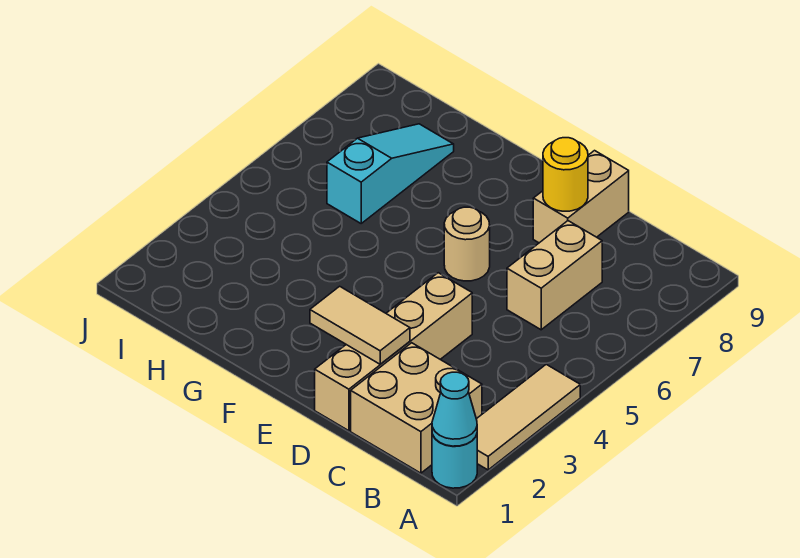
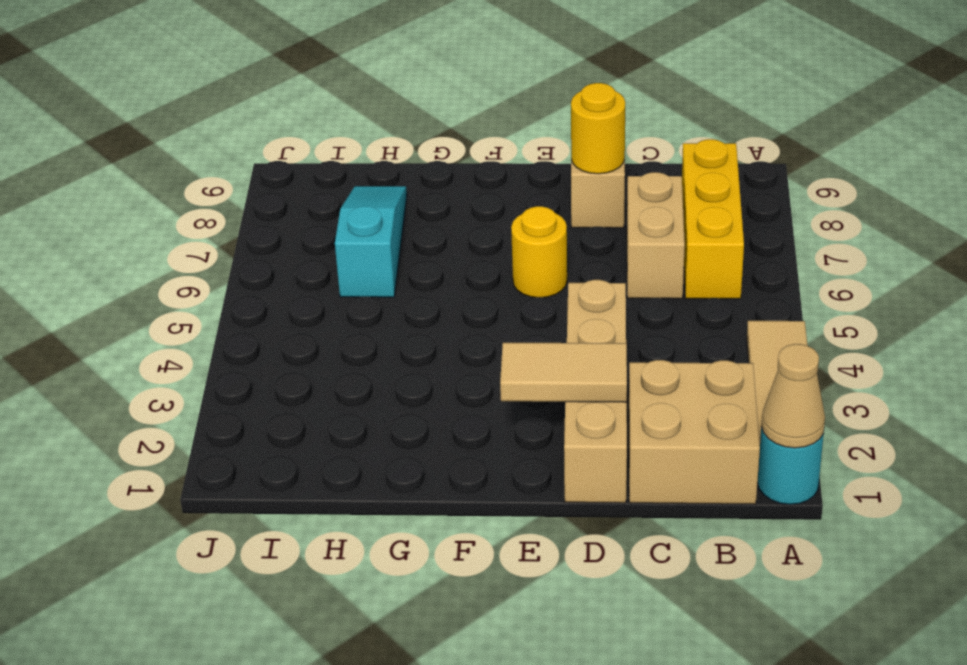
cyan cone A1 level 2 -> tan cone A1 level 2
none -> yellow brick B6:B8 level 1
tan round brick E6 level 1 -> yellow round brick E6 level 1

